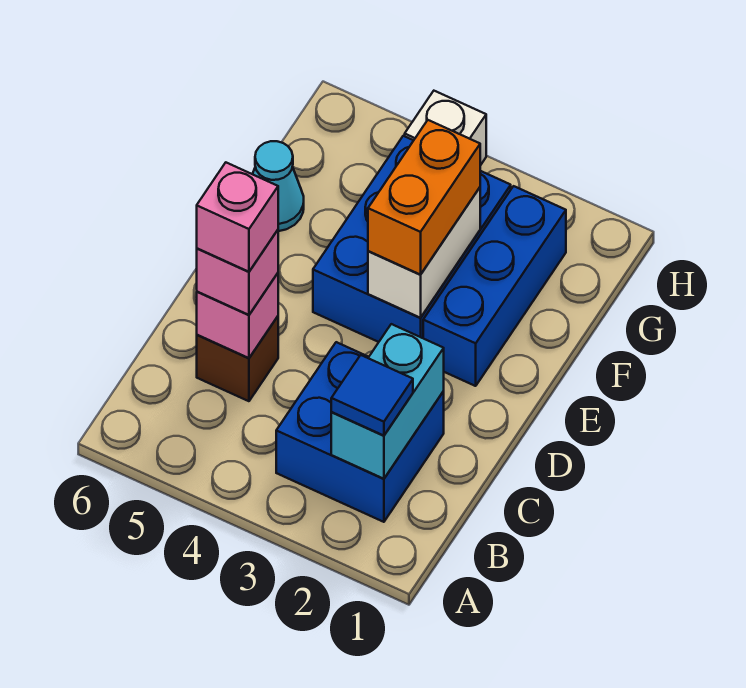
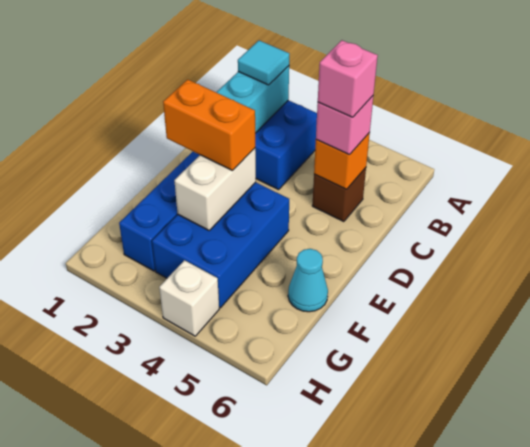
blue tile B2 level 3 -> cyan tile B2 level 3
pink brick C5 level 2 -> orange brick C5 level 2
orange brick E3:F3 level 3 -> orange brick E2:E3 level 3

